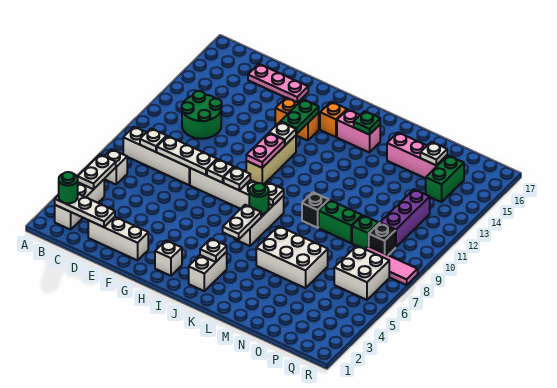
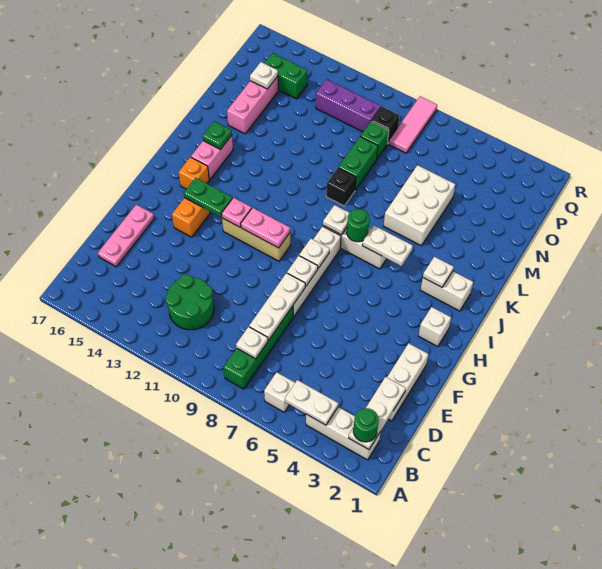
white brick B8:E8 level 1 -> green brick B8:E8 level 1
white plate H12 level 2 -> pink plate H12 level 2
white brick P6:Q7 level 1 -> none

